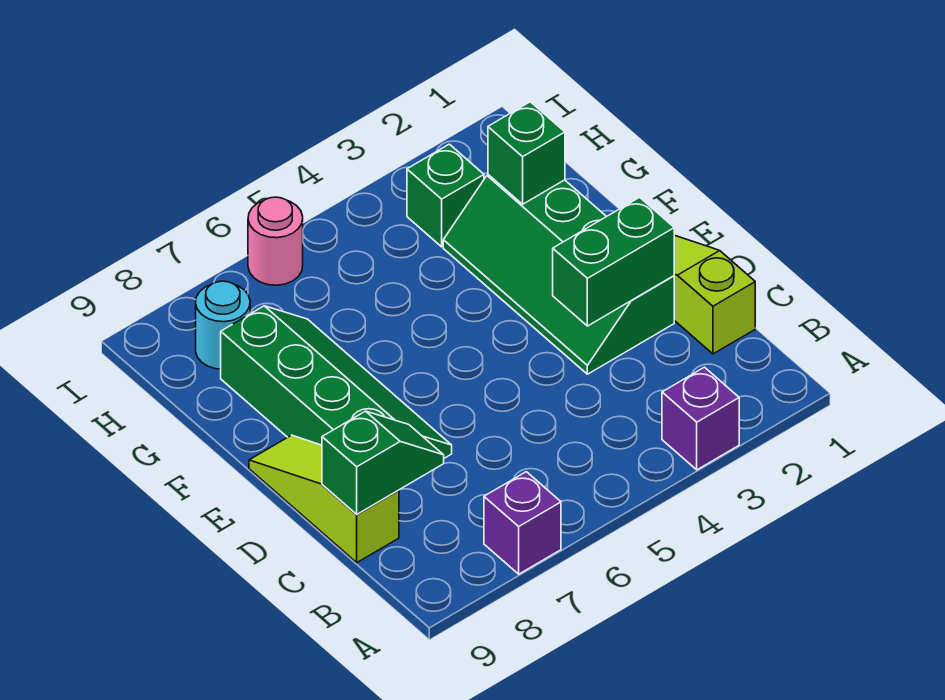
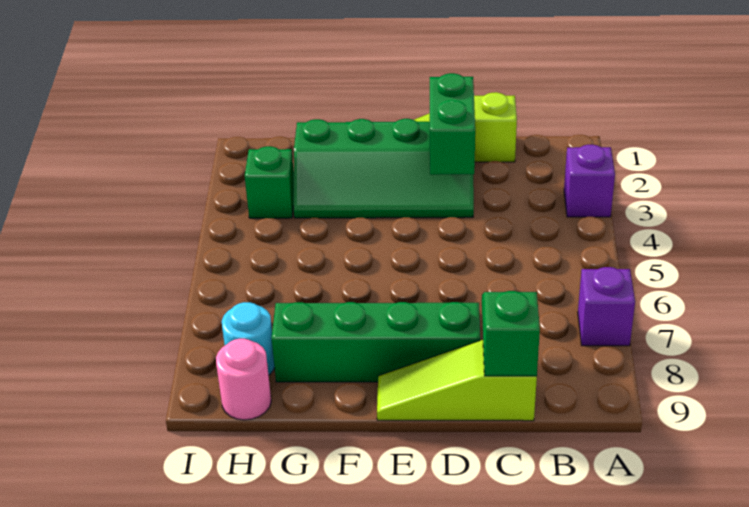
green brick G2 level 2 -> none
pink round brick I6 level 1 -> pink round brick H9 level 1

